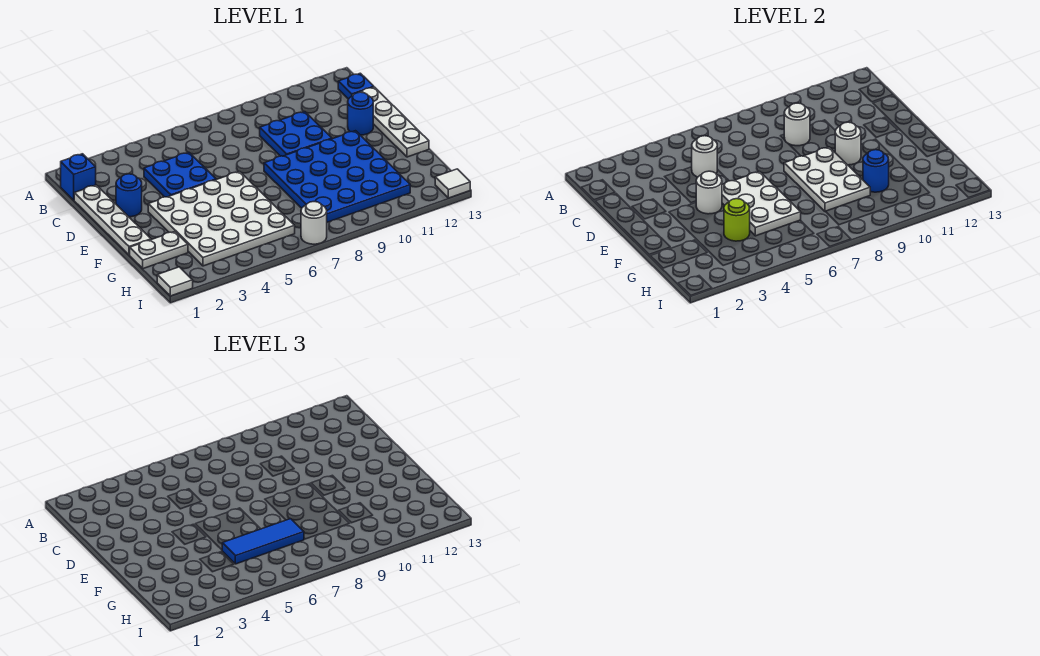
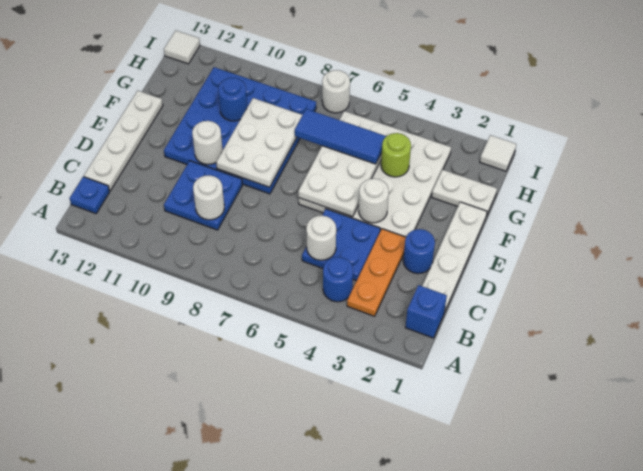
none -> orange plate B3:D3 level 1
blue round brick D12 level 1 -> blue round brick B4 level 1

